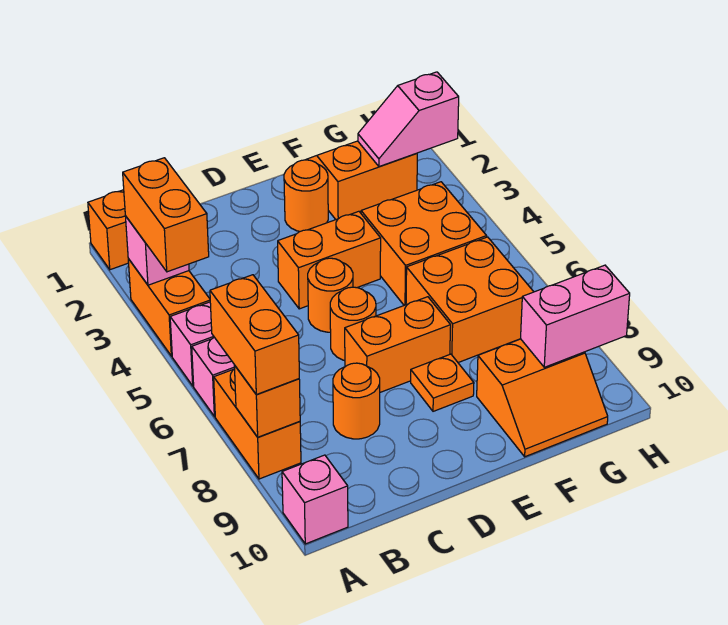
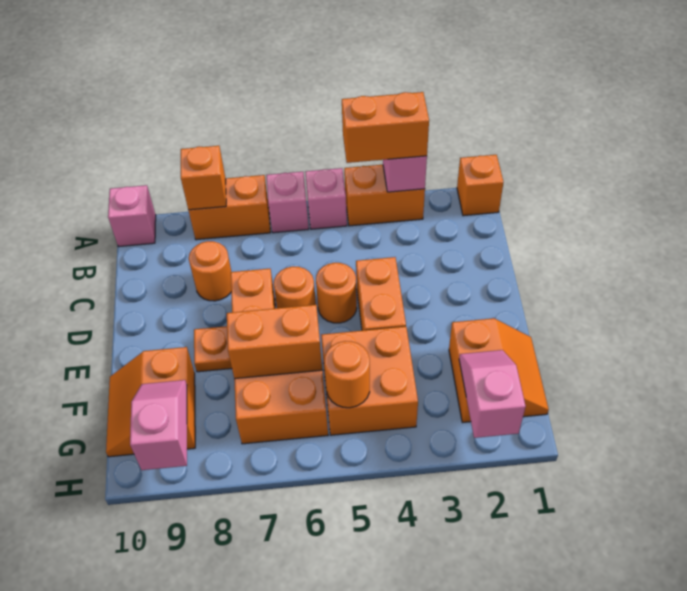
orange brick A7:A8 level 3 -> orange brick F6:F7 level 2
orange round brick E2 level 1 -> orange round brick G5 level 2
pink brick G9:H9 level 2 -> pink slope G9:H9 level 2 top H

